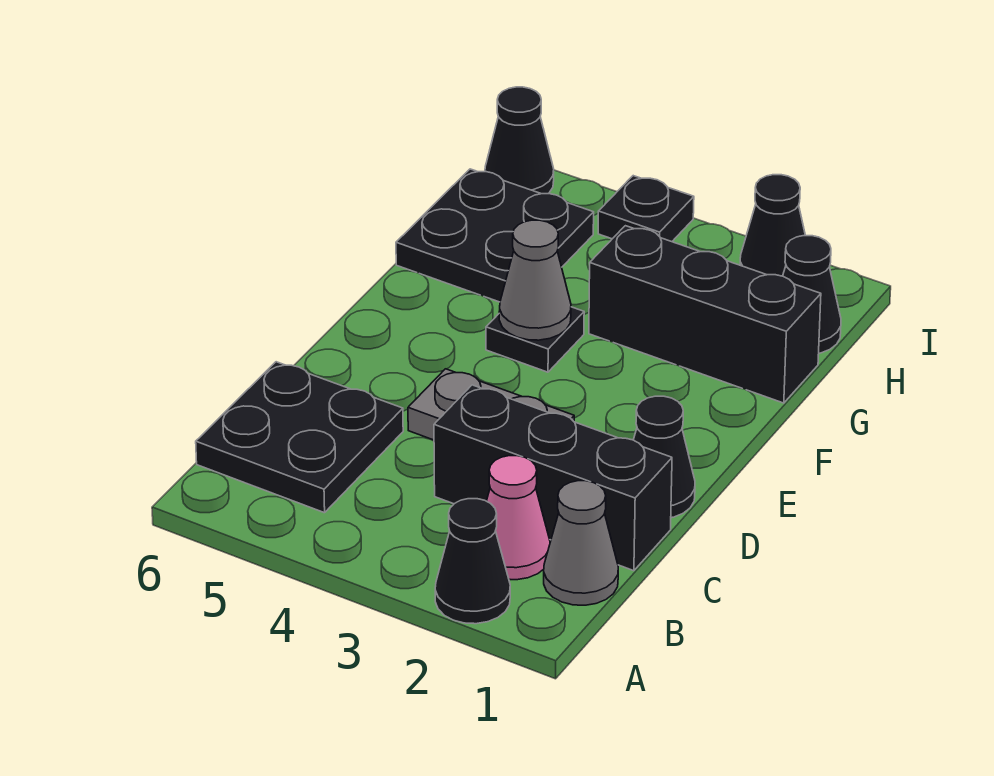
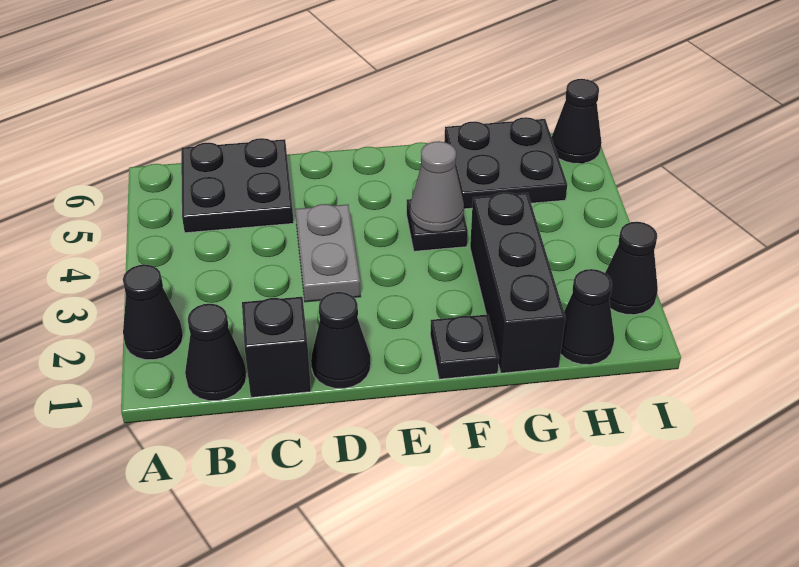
grey cone B1 level 1 -> black cone B1 level 1
pink cone B2 level 1 -> none
black brick C1:C3 level 1 -> black brick C1 level 1
black plate I4 level 1 -> black plate F1 level 1

